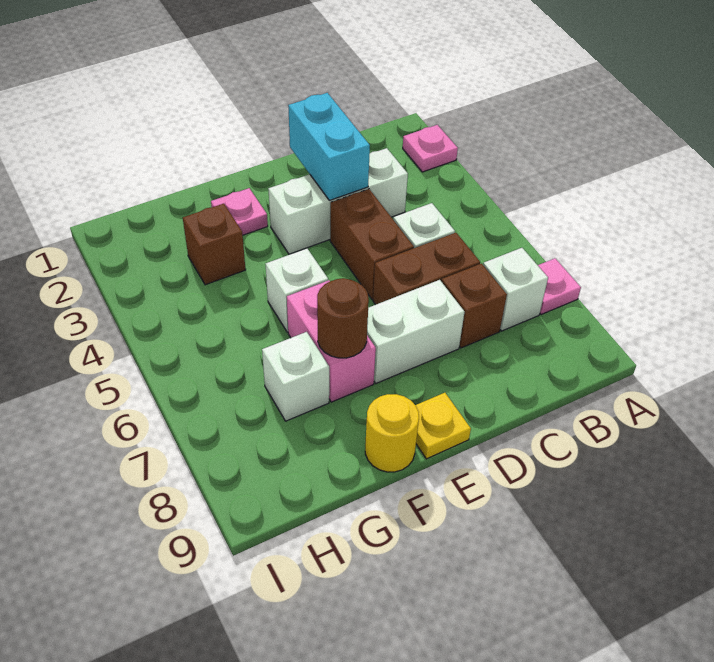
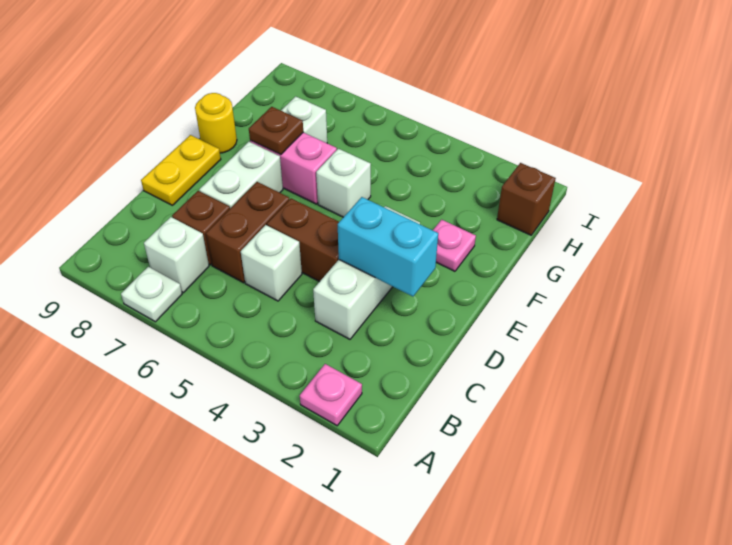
pink plate A7 level 1 -> white plate A7 level 1
yellow plate E9 level 1 -> yellow plate D9:E9 level 1
brown round brick F7 level 2 -> brown plate F7 level 2
brown brick G3 level 1 -> brown brick H1 level 1

